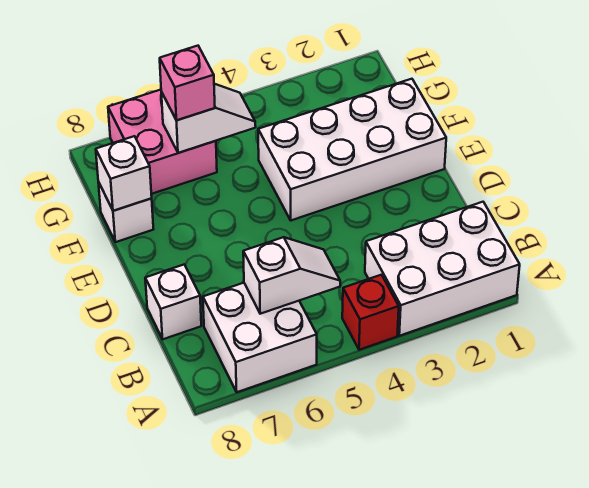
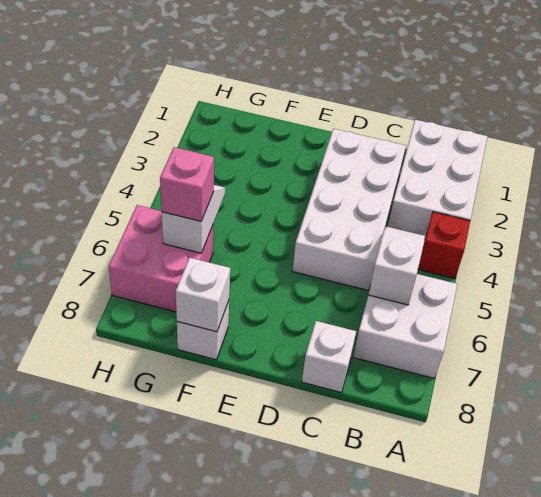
white brick E1:F4 level 1 -> white brick C2:D5 level 1

